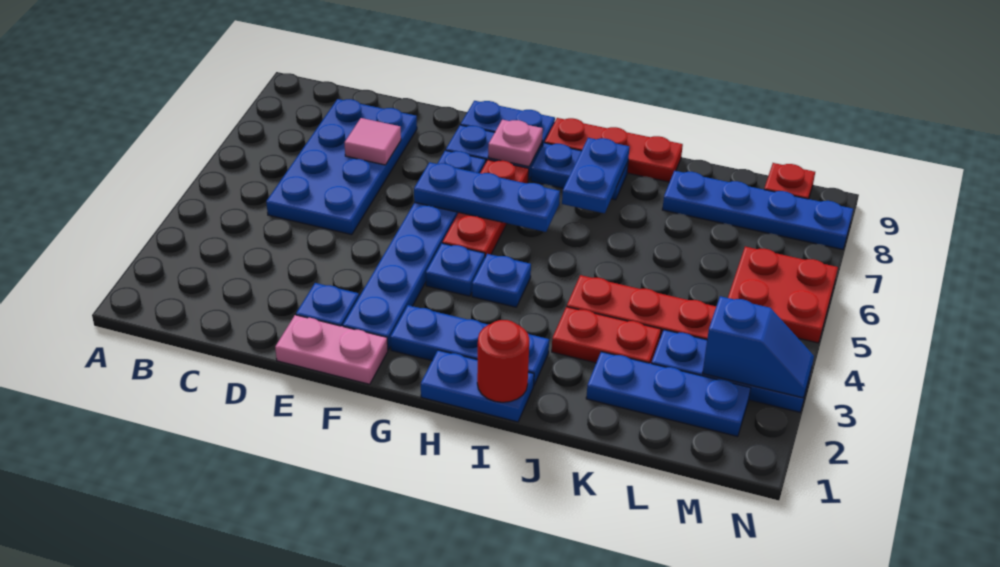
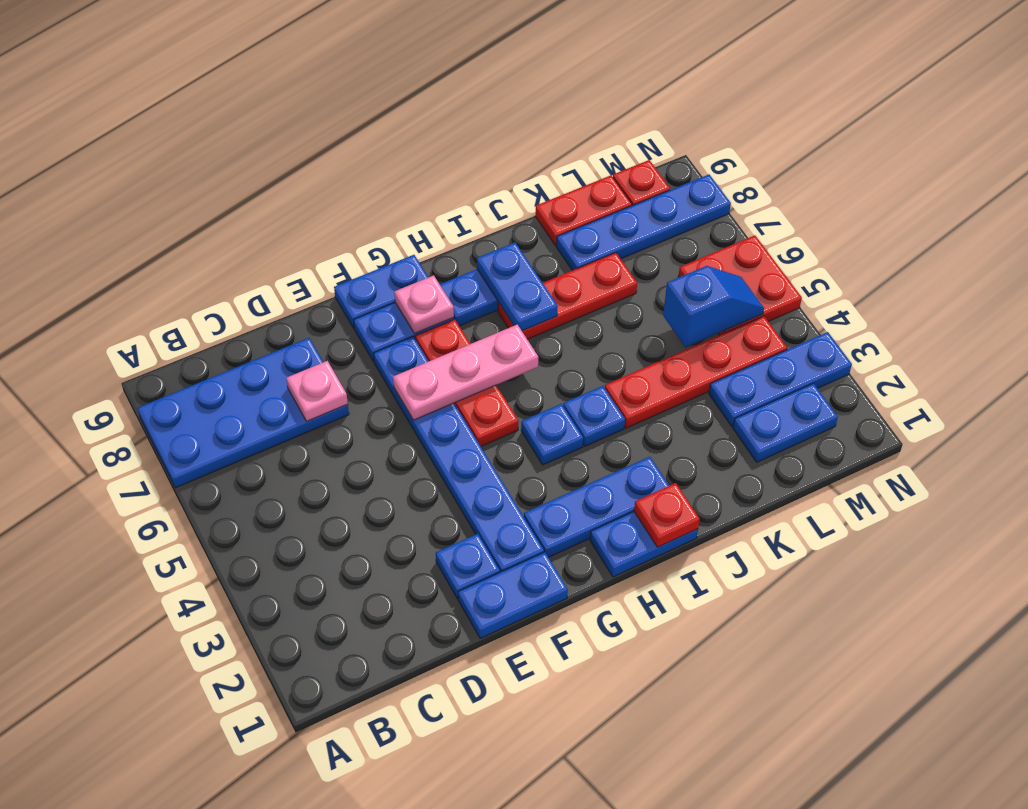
blue plate C5:D8 level 1 -> blue plate A7:D8 level 1
pink tile D7 level 2 -> pink plate D7 level 2
pink plate E1:F1 level 1 -> blue plate E1:F1 level 1
blue plate F6:H6 level 2 -> pink plate F6:H6 level 2
blue plate G4 level 1 -> blue plate I4 level 1
red plate H9:J9 level 1 -> red plate I7:K7 level 1
red round brick I1 level 2 -> red plate I1 level 2
red plate J3:K3 level 1 -> red plate K9:L9 level 1
blue plate K2:M2 level 1 -> blue plate L2:M2 level 1
blue slope M3:N3 level 2 top M -> blue slope L5:M5 level 2 top L

